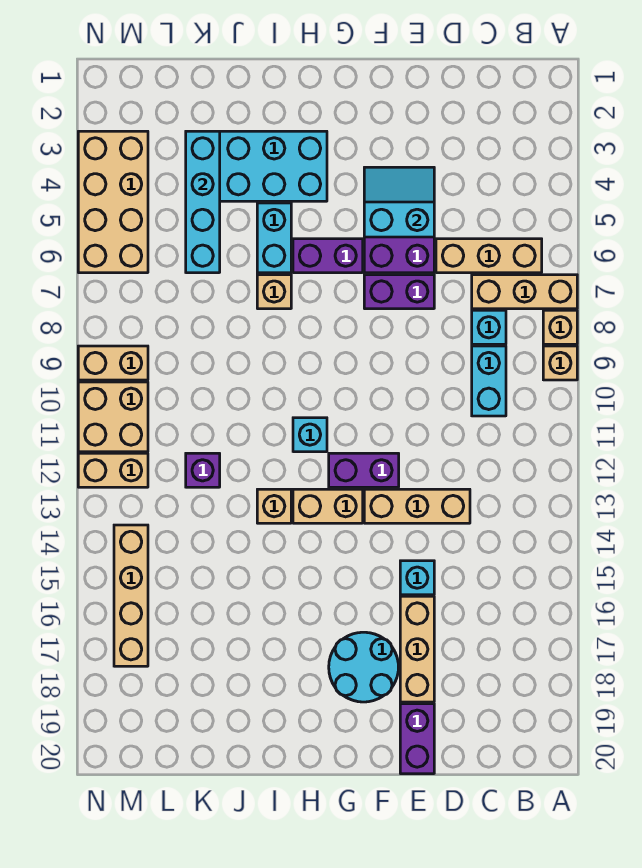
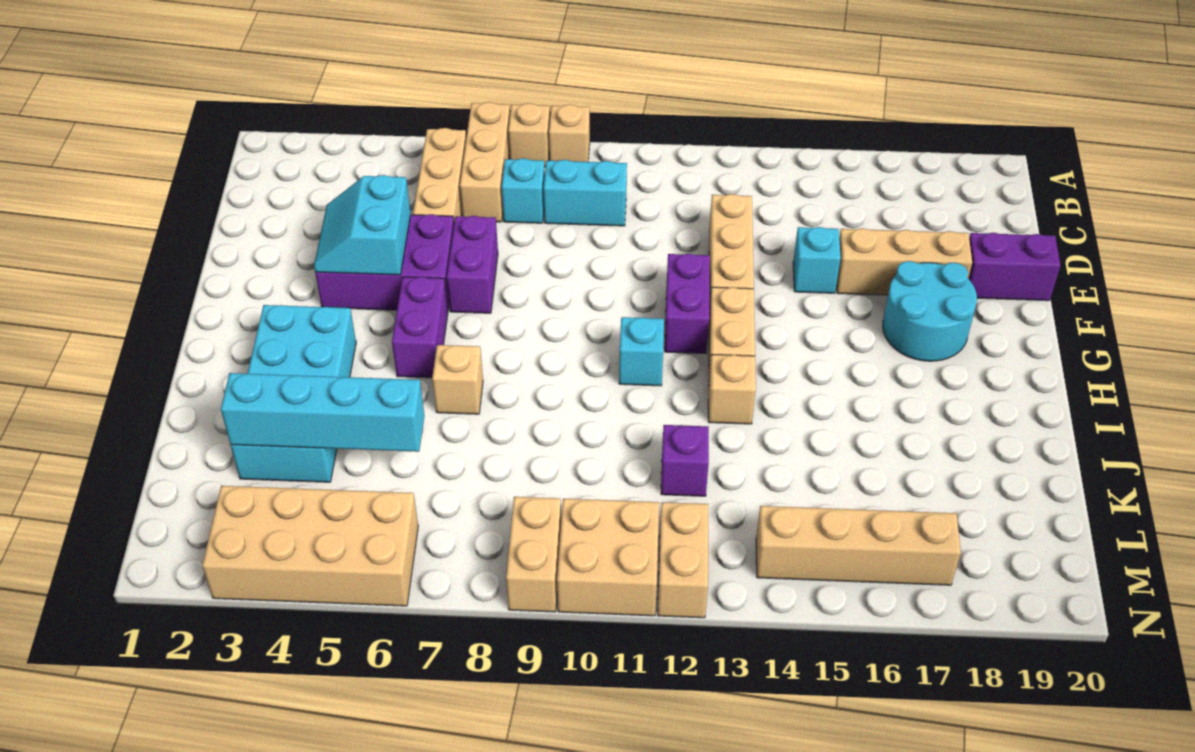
cyan brick I5:I6 level 1 -> none

